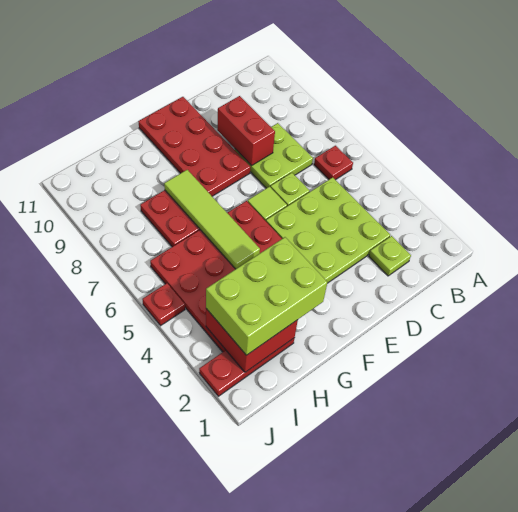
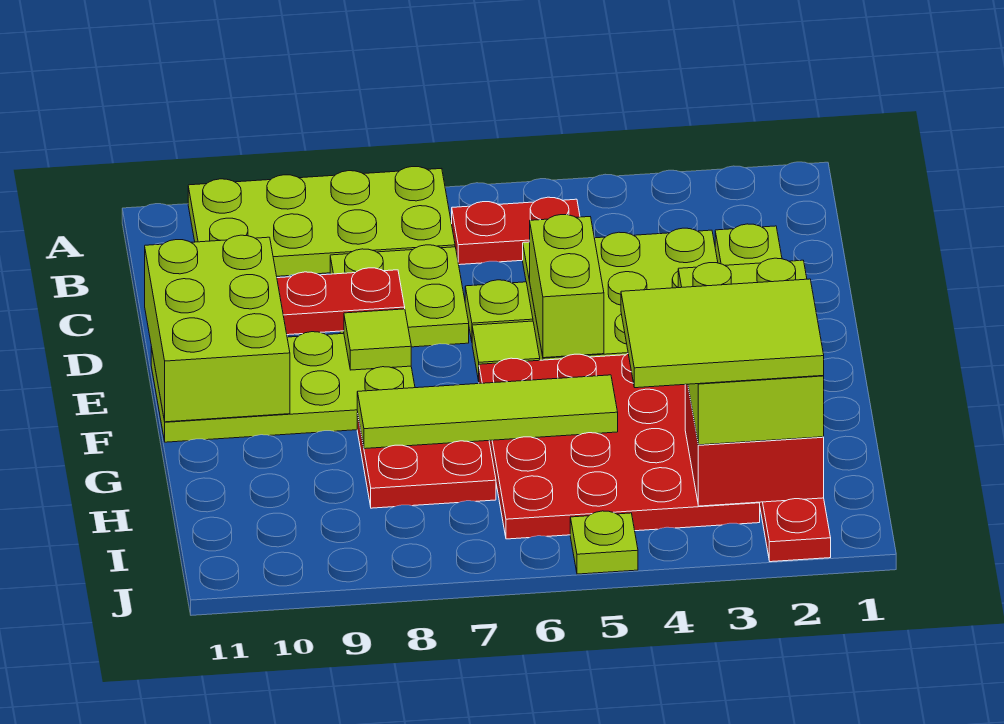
none -> lime plate A7:B10 level 1
red plate B6 level 1 -> red plate B5:B6 level 1
none -> lime brick D5:E5 level 2
red brick D8:D9 level 2 -> red plate D8:D9 level 2
none -> lime brick D10:F11 level 2
red plate E8:F11 level 1 -> lime plate E8:F11 level 1
none -> lime tile E8 level 2
none -> lime tile H2:I4 level 4
red plate J5 level 1 -> lime plate J5 level 1

